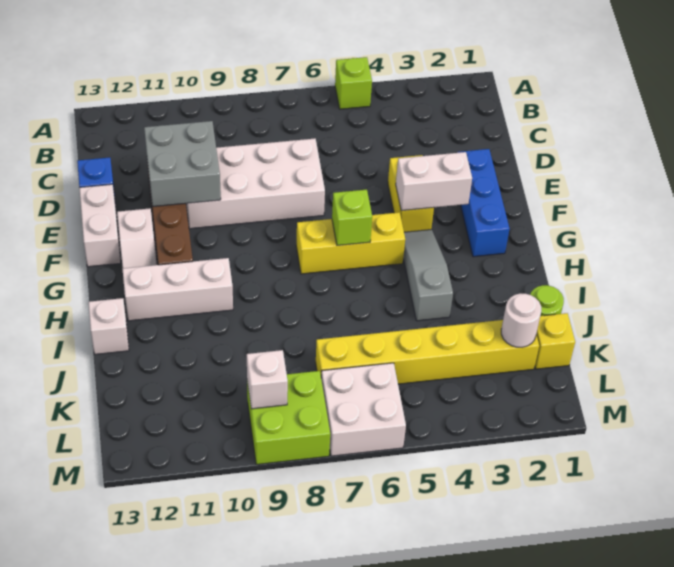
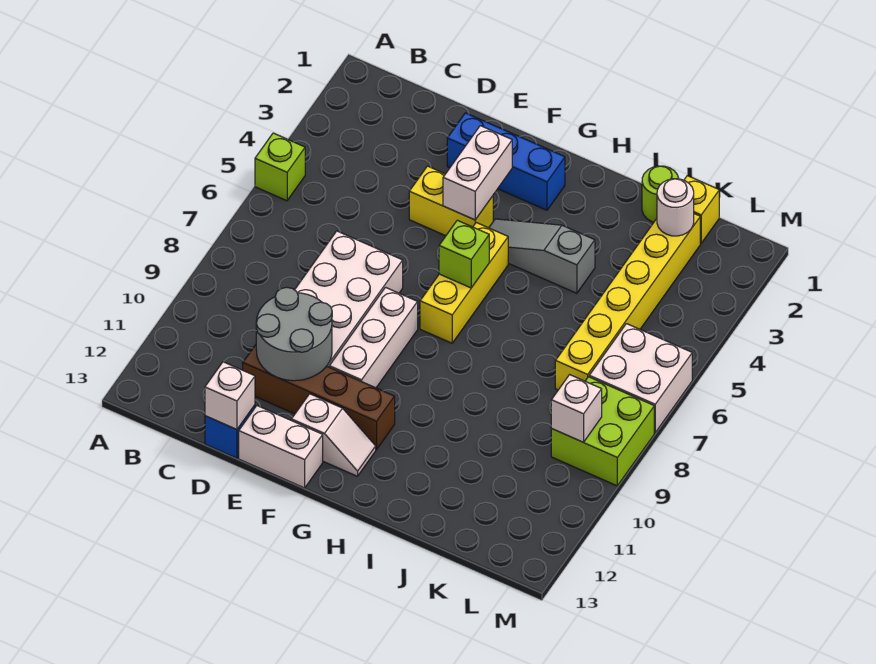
grey brick D10:E11 level 2 -> grey round brick D10:E11 level 2
white brick H10:H12 level 1 -> white brick F8:F10 level 1
white brick I13 level 1 -> white brick D13 level 2

